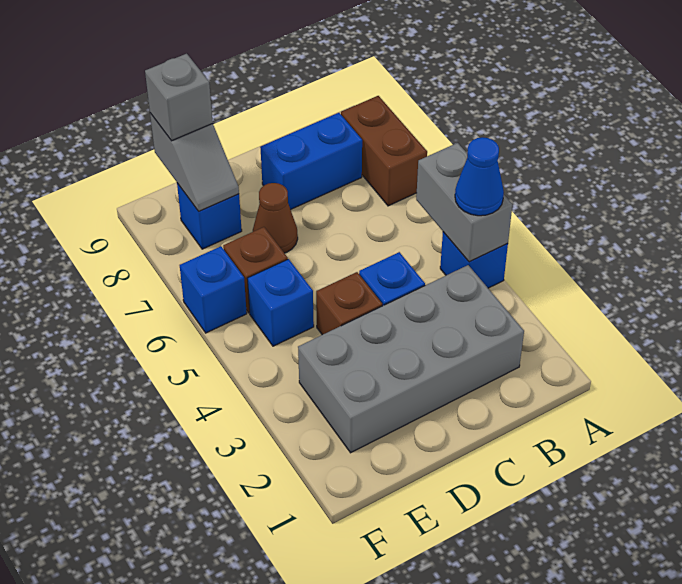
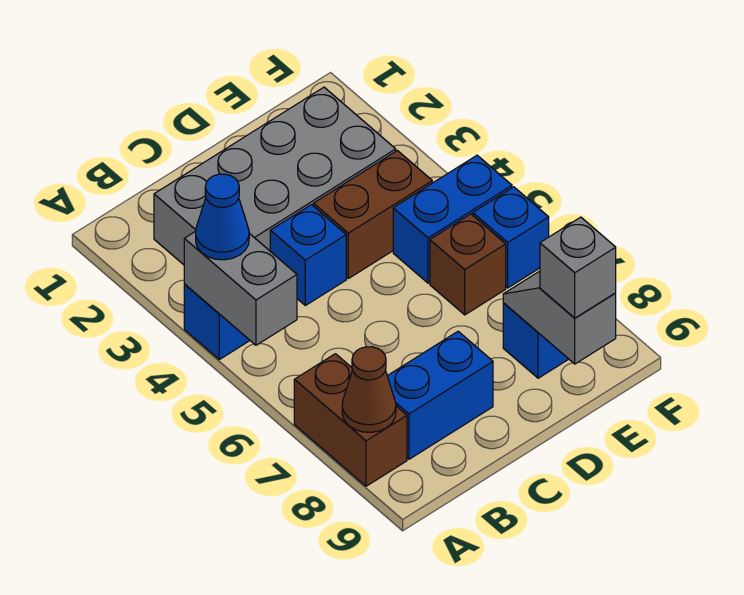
brown brick D4 level 1 -> brown brick D4:E4 level 1
brown cone D7 level 1 -> brown cone A8 level 2
blue brick E5 level 1 -> blue brick E5:F5 level 1

